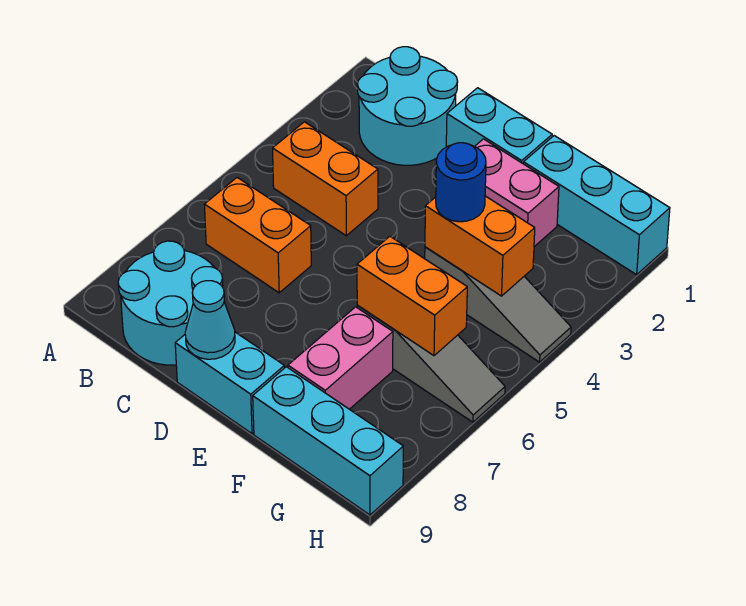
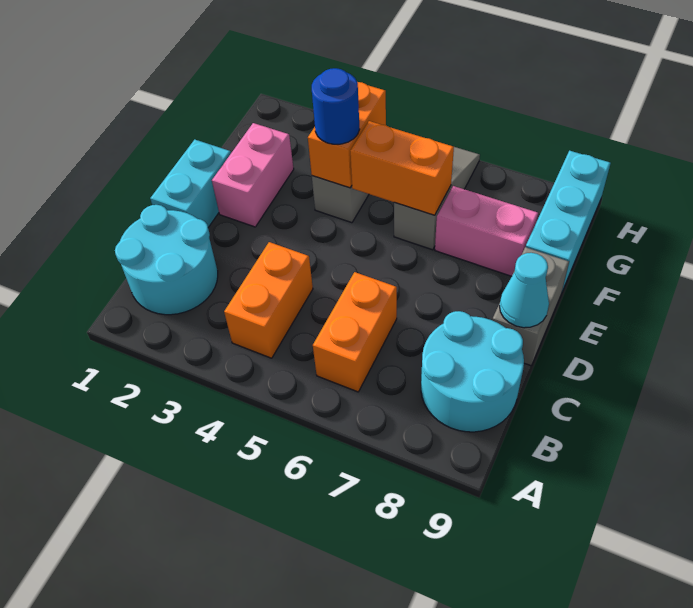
cyan brick D9:E9 level 1 -> grey brick D9:E9 level 1
cyan brick F1:H1 level 1 -> none
orange brick F6:G6 level 2 -> orange brick F5:F6 level 2

